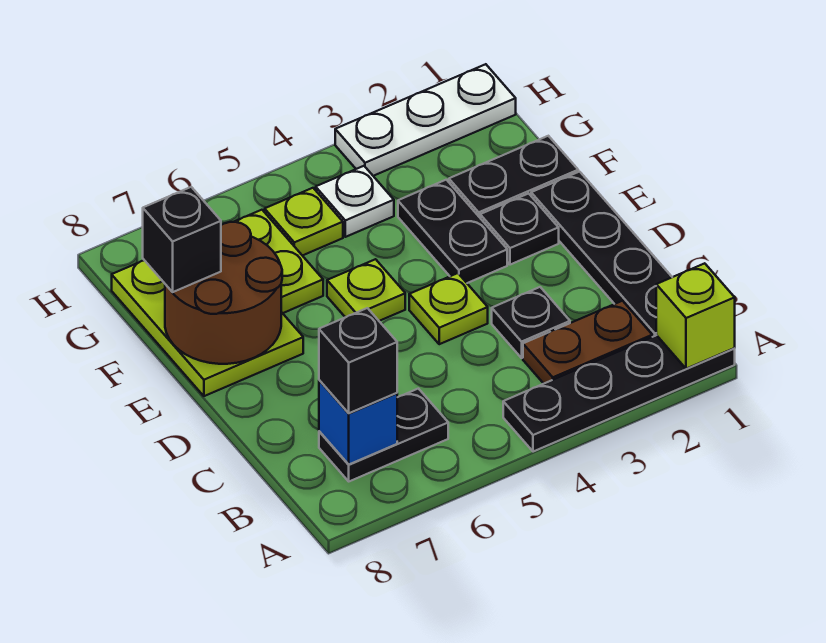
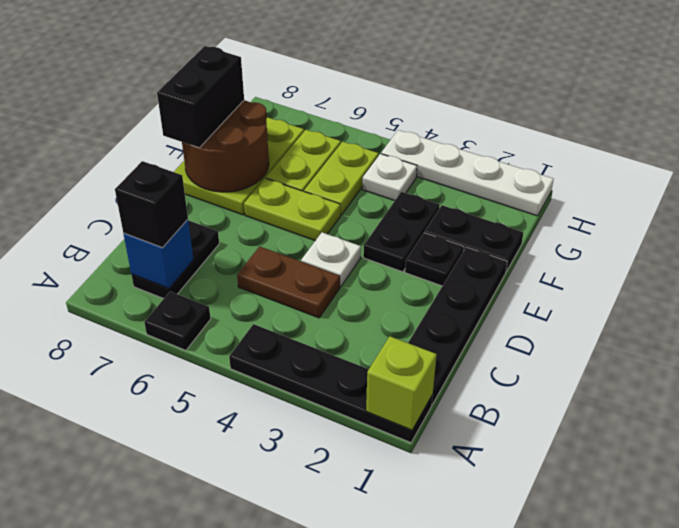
brown plate B2:B3 level 1 -> brown plate C4:C5 level 1
black plate B6:B7 level 1 -> black plate B7:C7 level 1
black plate C3 level 1 -> black plate A6 level 1
lime plate D4 level 1 -> white plate D4 level 1
lime plate E5 level 1 -> lime plate E5:E6 level 1
black brick F8 level 3 -> black brick E8:F8 level 3
lime plate G5 level 1 -> lime plate F5:G5 level 1
white plate H1:H3 level 1 -> white plate H1:H4 level 1

